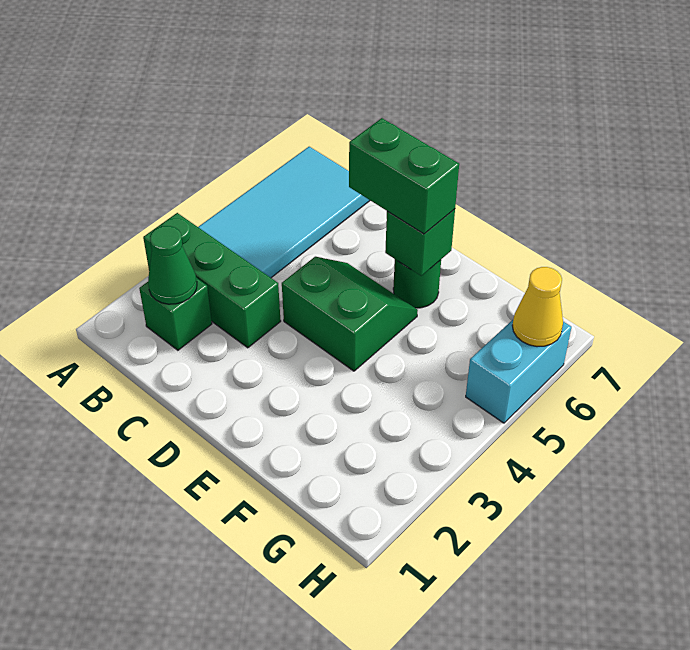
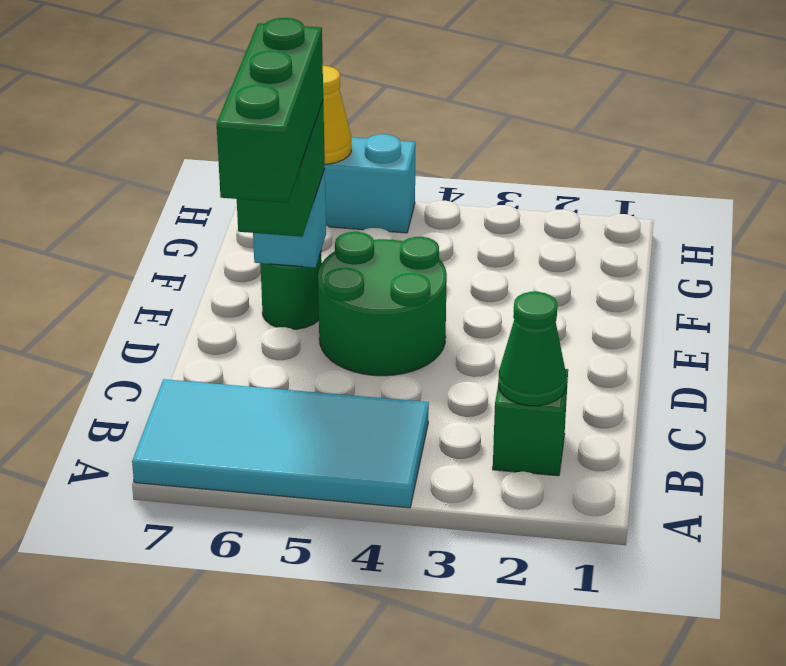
green brick A3:C3 level 1 -> green brick C6:E6 level 4
green slope D4:E5 level 1 top 4 -> green round brick D4:E5 level 1
green brick E6 level 2 -> cyan brick E6 level 2

